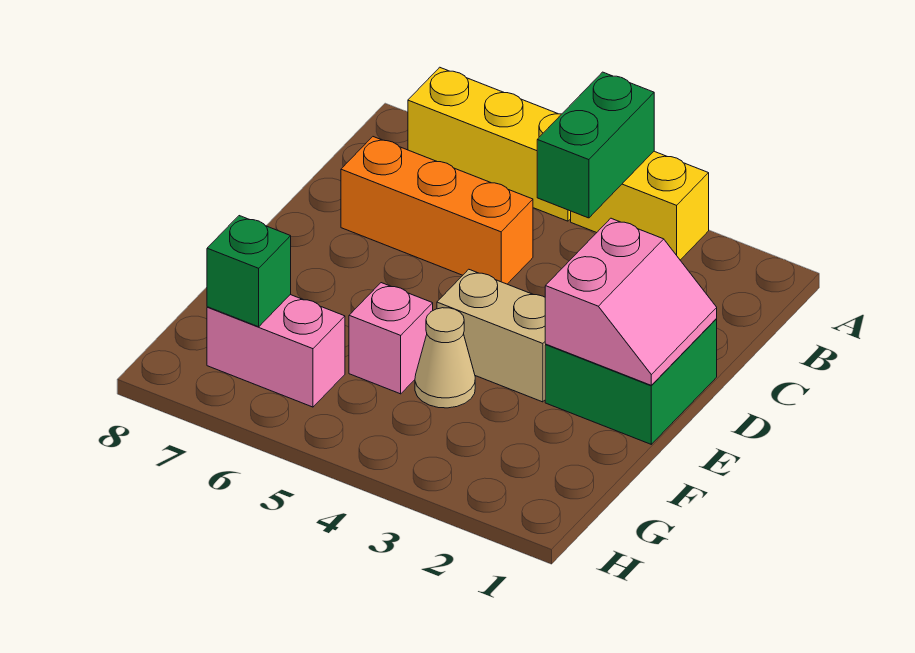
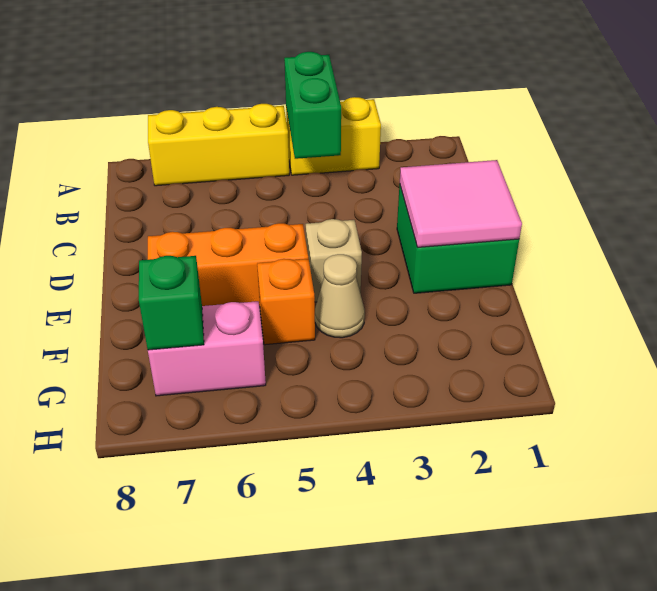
orange brick C5:C7 level 1 -> orange brick E5:E7 level 1
pink slope D1:E2 level 2 top 2 -> pink tile D1:E2 level 2
tan brick E3:E4 level 1 -> tan brick E4 level 1
pink brick F5 level 1 -> orange brick F5 level 1

